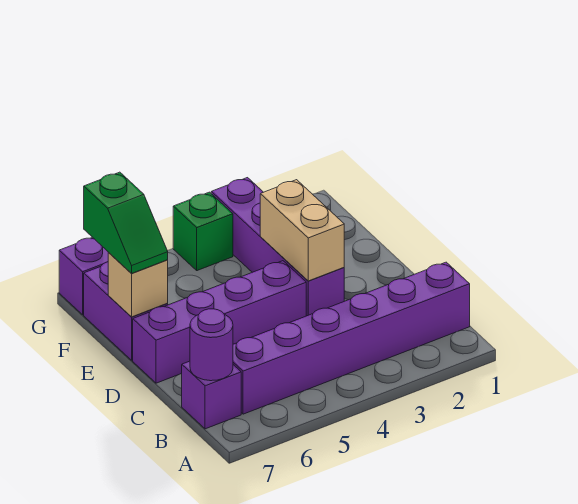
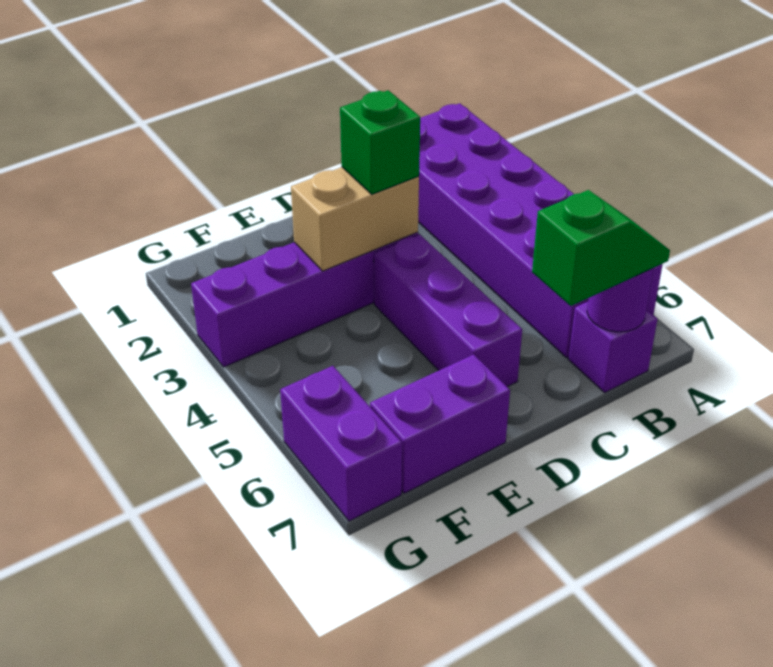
purple brick B1:B6 level 1 -> purple brick A1:B6 level 1
purple brick D4:D7 level 1 -> purple brick D4:D6 level 1
tan brick E7 level 2 -> none
green slope E7:F7 level 3 top F -> green slope B7:C7 level 3 top C
green brick G4 level 1 -> green brick D3 level 3

